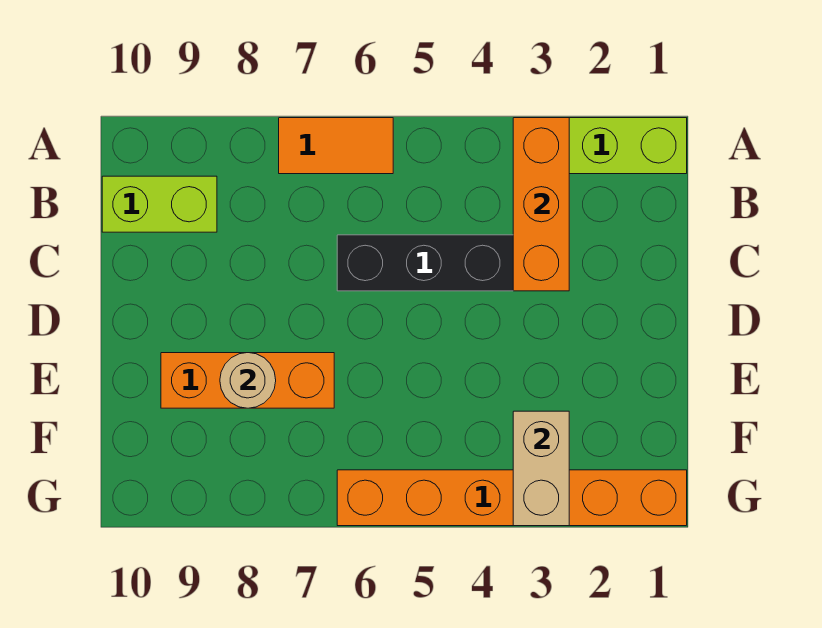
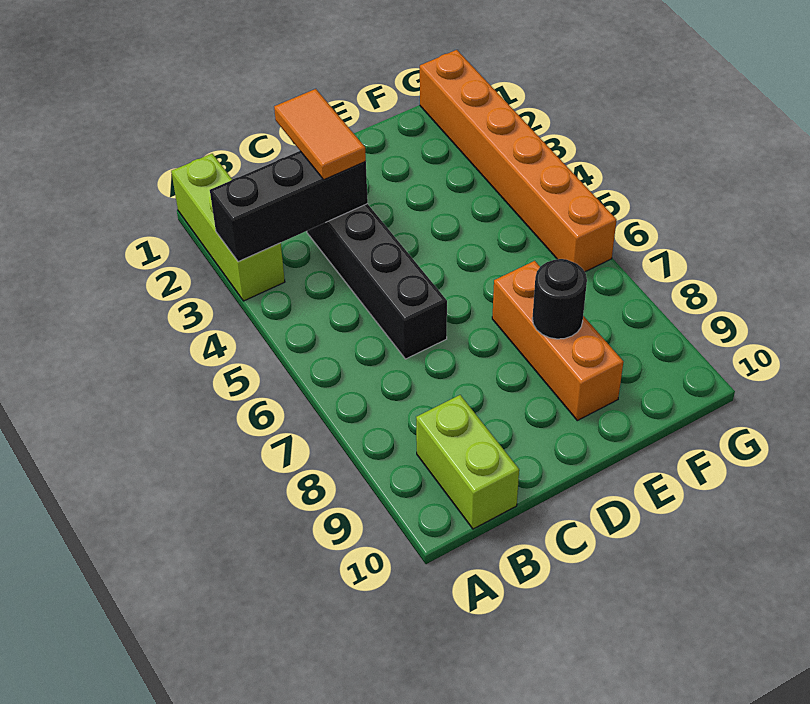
orange brick A3:C3 level 2 -> black brick A3:C3 level 2
orange tile A6:A7 level 1 -> orange tile C2:C3 level 3
tan round brick E8 level 2 -> black round brick E8 level 2
tan brick F3:G3 level 2 -> none

